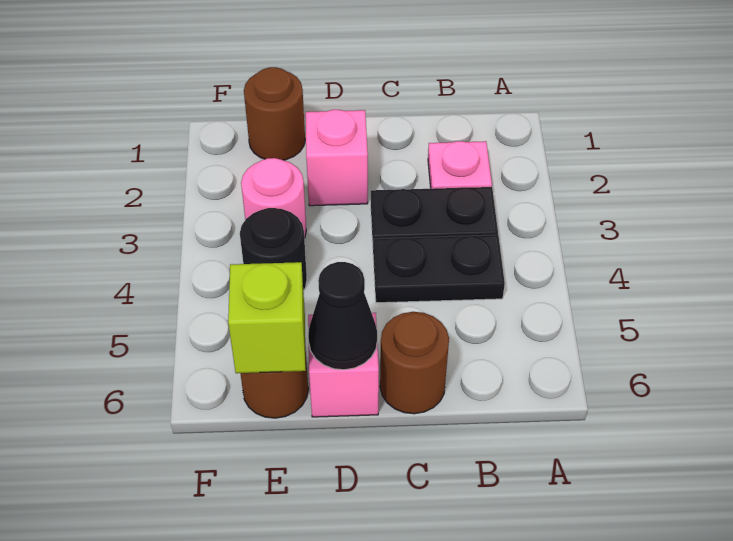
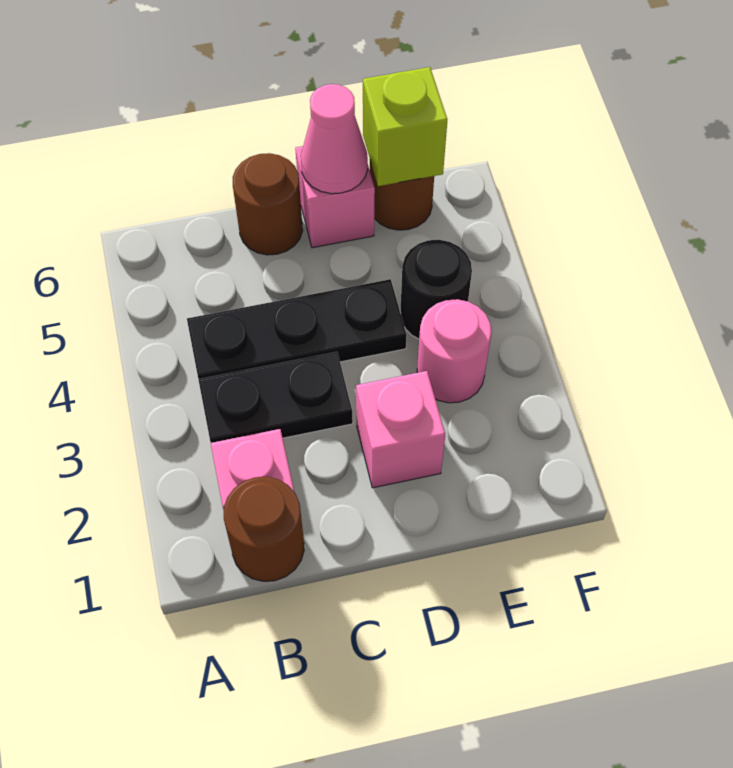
black plate B4:C4 level 1 -> black plate B4:D4 level 1
black cone D6 level 2 -> pink cone D6 level 2
brown round brick E1 level 1 -> brown round brick B1 level 1

